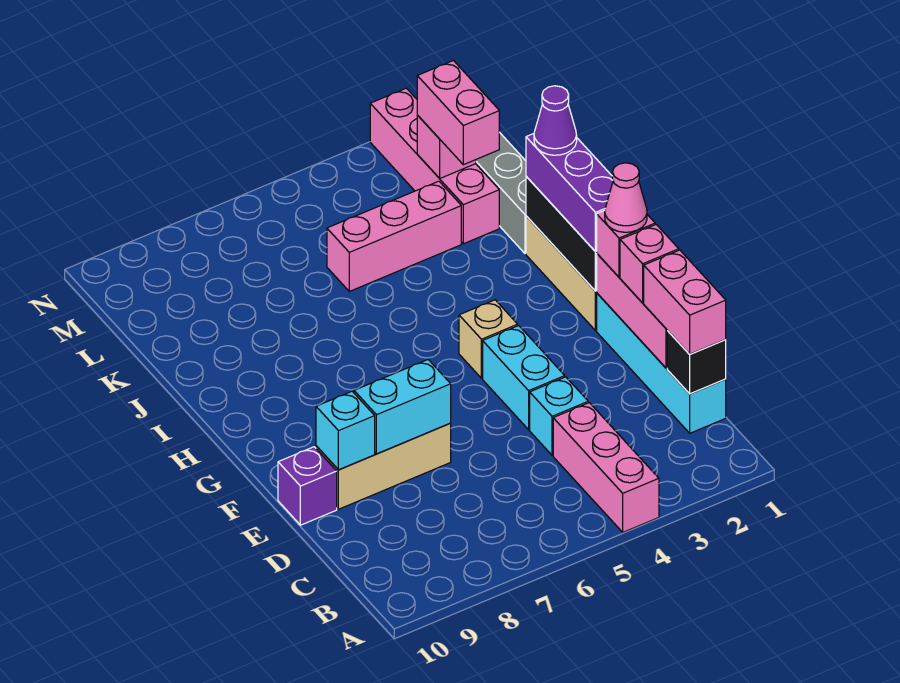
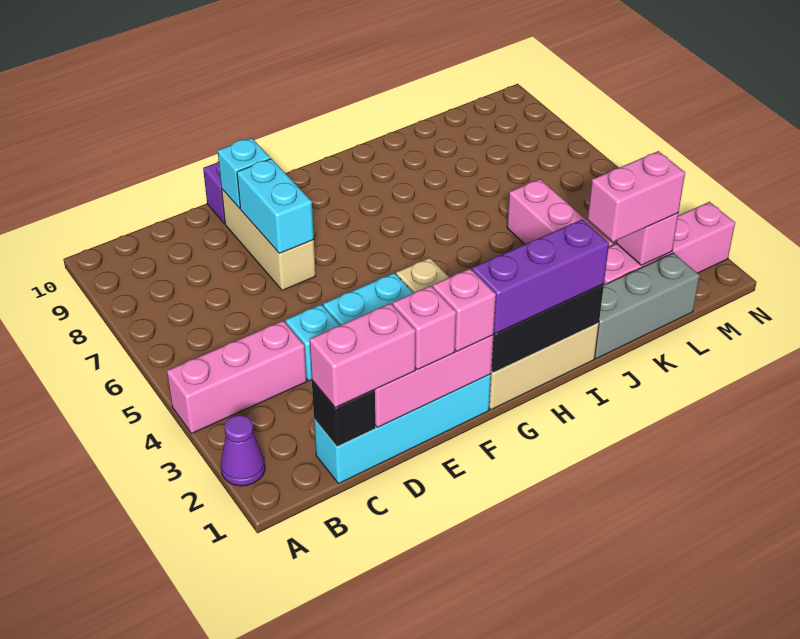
pink cone F1 level 4 -> none
purple cone I1 level 4 -> purple cone A2 level 1

